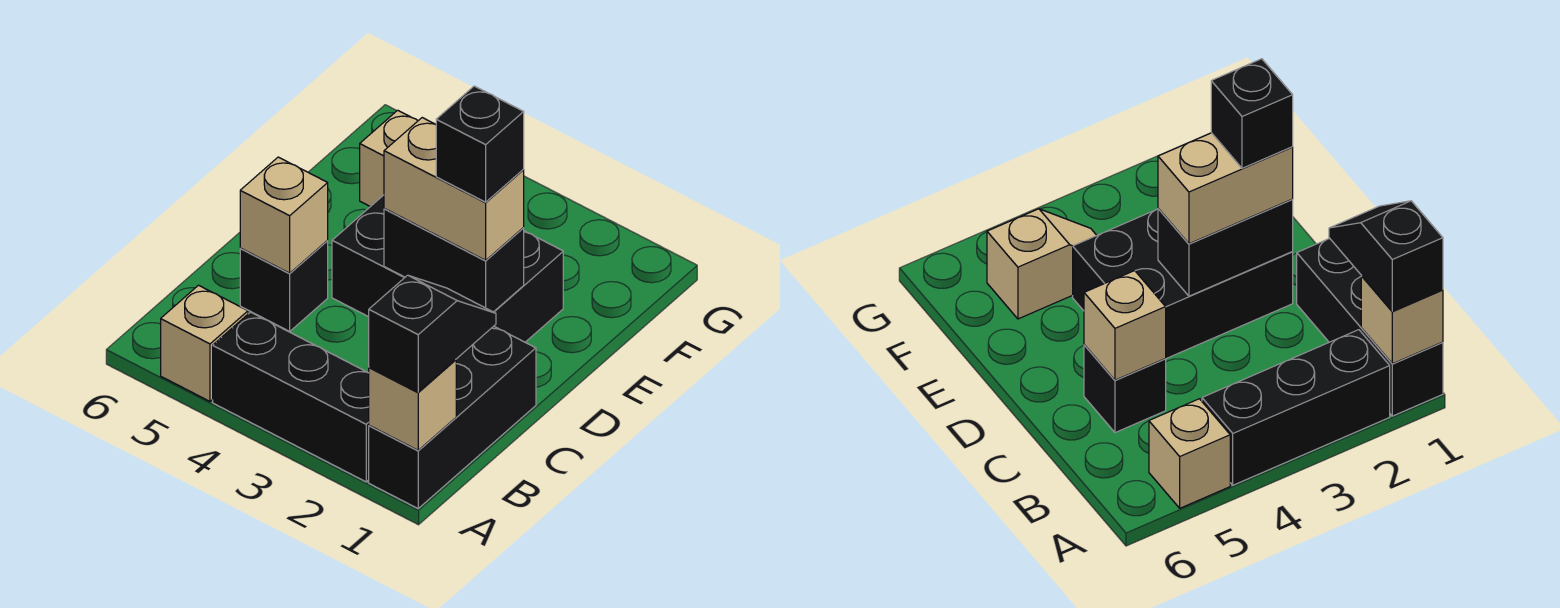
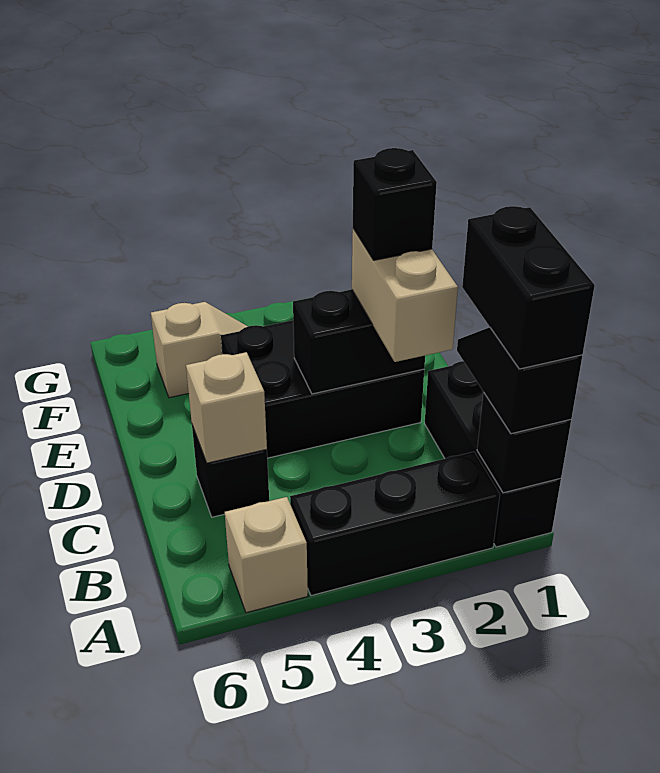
tan brick A1 level 2 -> black brick A1 level 2
none -> black brick A1:B1 level 4
tan brick D2:D3 level 3 -> tan brick C2:D2 level 3

